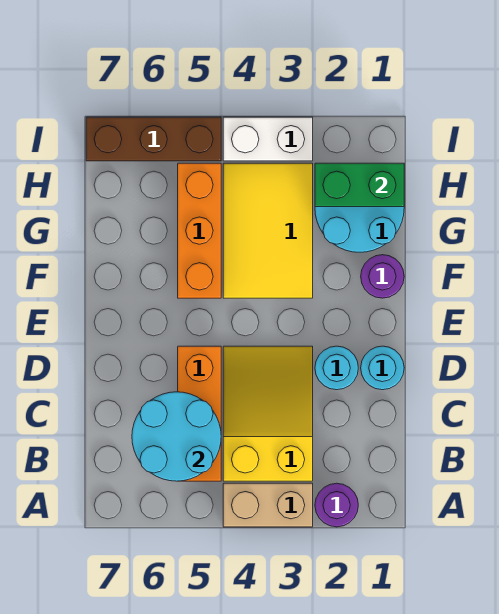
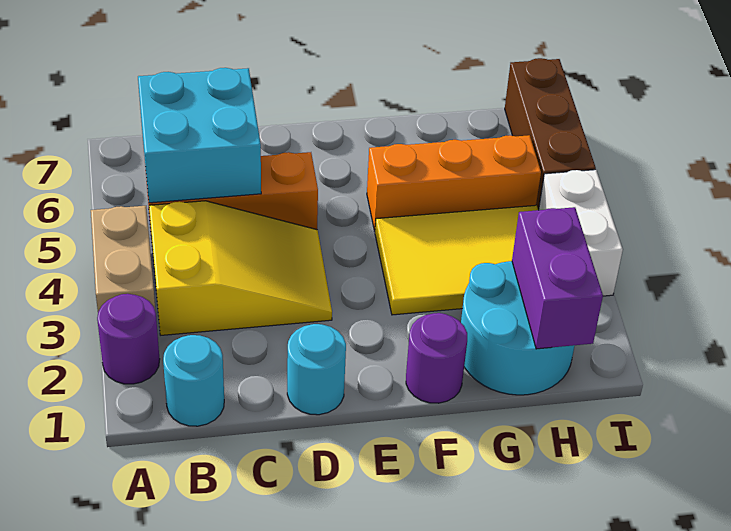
cyan round brick B5:C6 level 2 -> cyan brick B5:C6 level 2
cyan round brick D2 level 1 -> cyan round brick B1 level 1
green brick H1:H2 level 2 -> purple brick H1:H2 level 2

